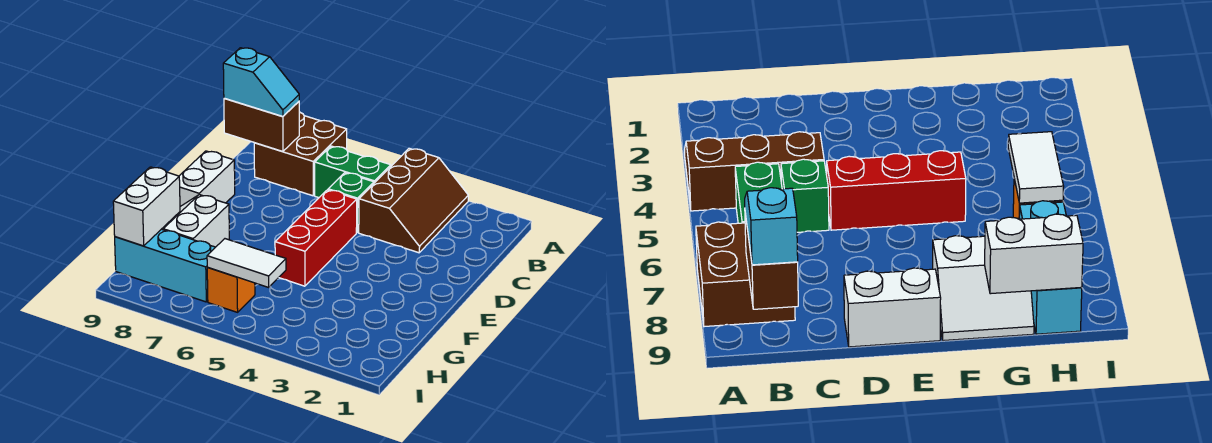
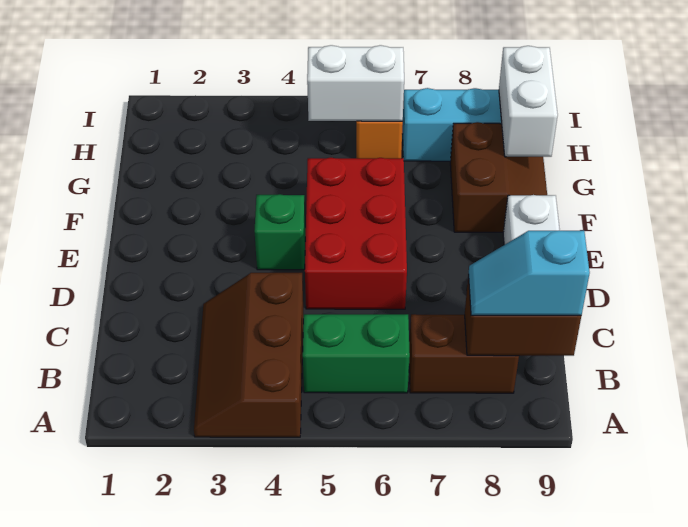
brown brick A7:B8 level 1 -> brown brick B7:B8 level 1
green brick C5 level 1 -> green brick E4 level 1
red brick D5:F5 level 1 -> red brick D5:F6 level 1
white slope F8:G9 level 1 top 8 -> brown slope F8:G9 level 1 top 8
white tile H5:H6 level 2 -> white brick H5:H6 level 2

